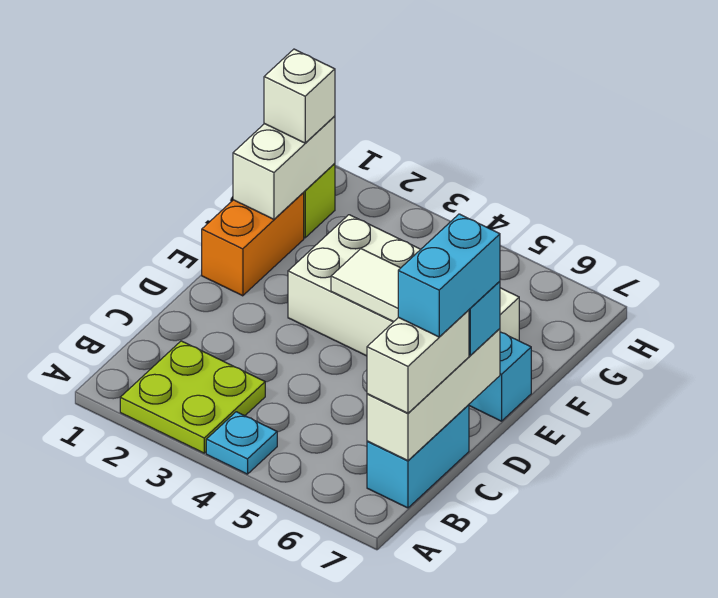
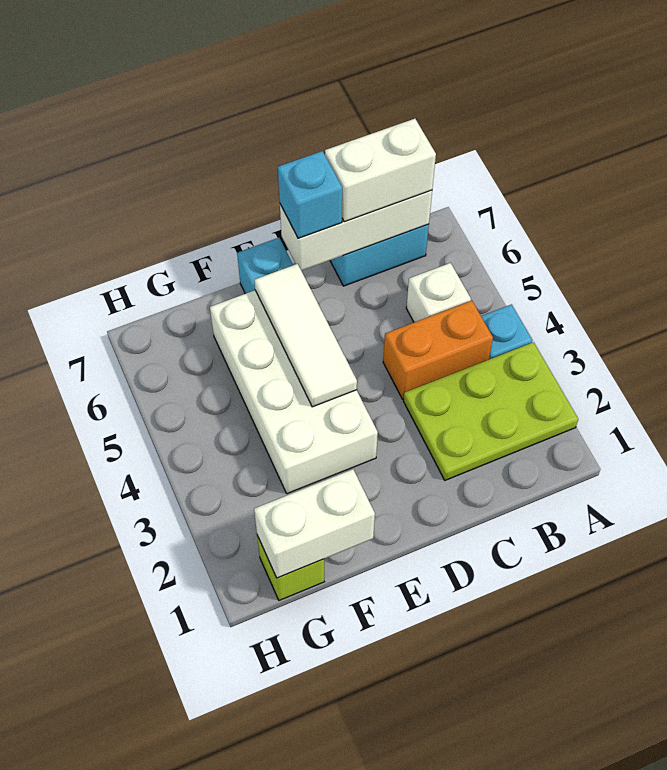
lime plate A2:B3 level 1 -> lime plate A2:C3 level 1
cyan brick C7:D7 level 4 -> none
orange brick E1:F1 level 1 -> orange brick B4:C4 level 1
white brick G1 level 3 -> white brick B5 level 1

